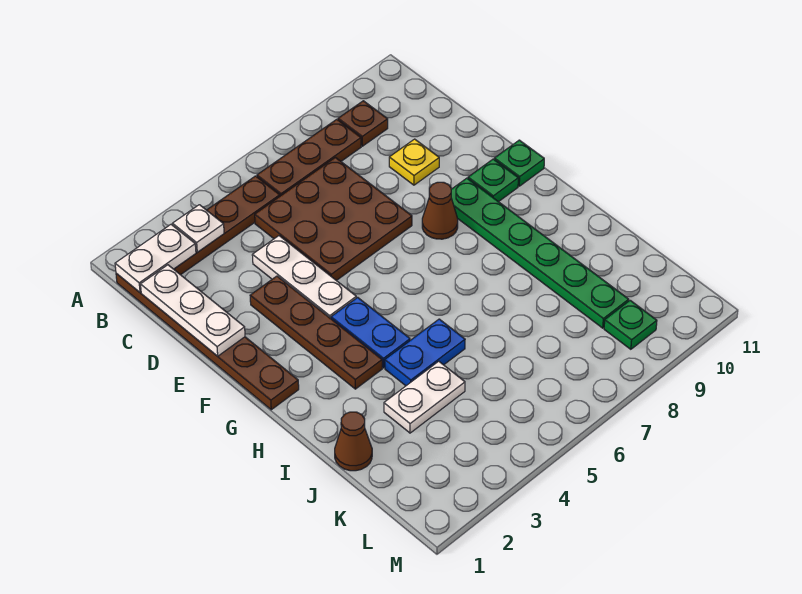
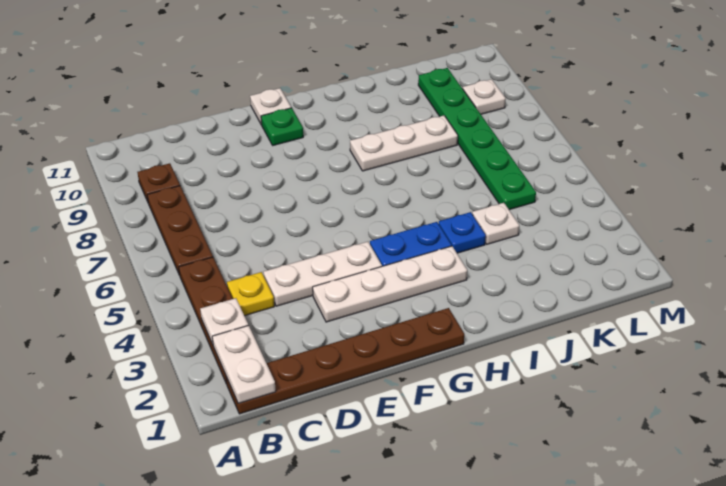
white plate C1:E1 level 2 -> white plate H8:J8 level 1
brown plate C5:E7 level 1 -> none
yellow plate D9 level 1 -> yellow plate C4 level 1
brown plate E3:H3 level 1 -> white plate E3:H3 level 1
brown cone F8 level 1 -> none
green plate F9:K9 level 1 -> green plate K5:K10 level 1
green plate F11 level 1 -> white plate F11 level 1
blue plate I4:I5 level 1 -> blue plate I4 level 1
brown cone J1 level 1 -> none
white plate J3:J4 level 1 -> white plate J4 level 1
green plate L9 level 1 -> white plate L9 level 1

